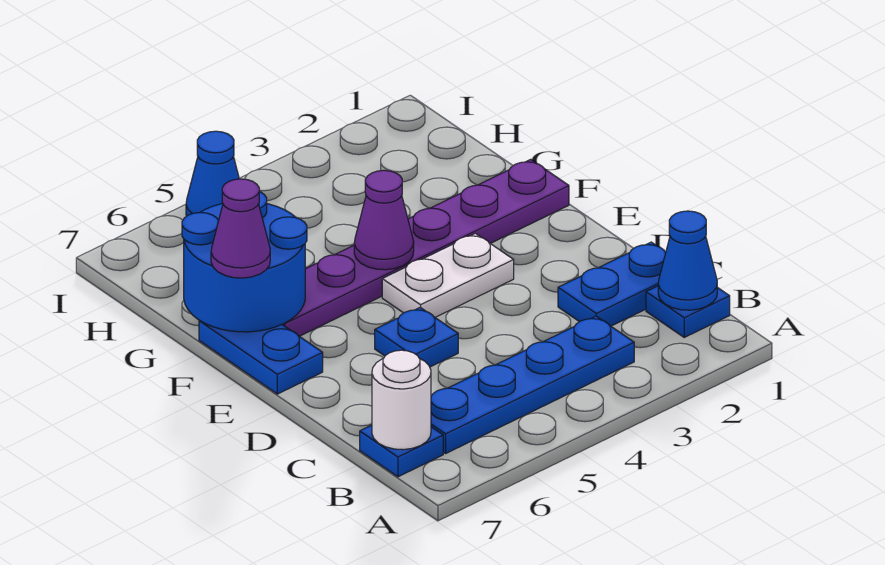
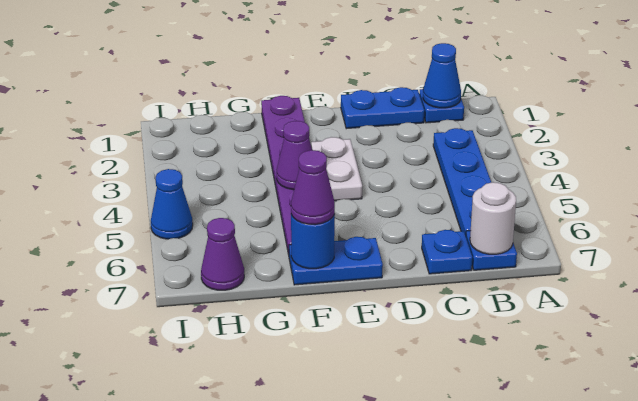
blue plate C1:C2 level 1 -> blue plate C1:D1 level 1
blue plate D5 level 1 -> blue plate C7 level 1
blue round brick F6:G7 level 2 -> blue round brick F7 level 2
none -> purple cone H7 level 1

